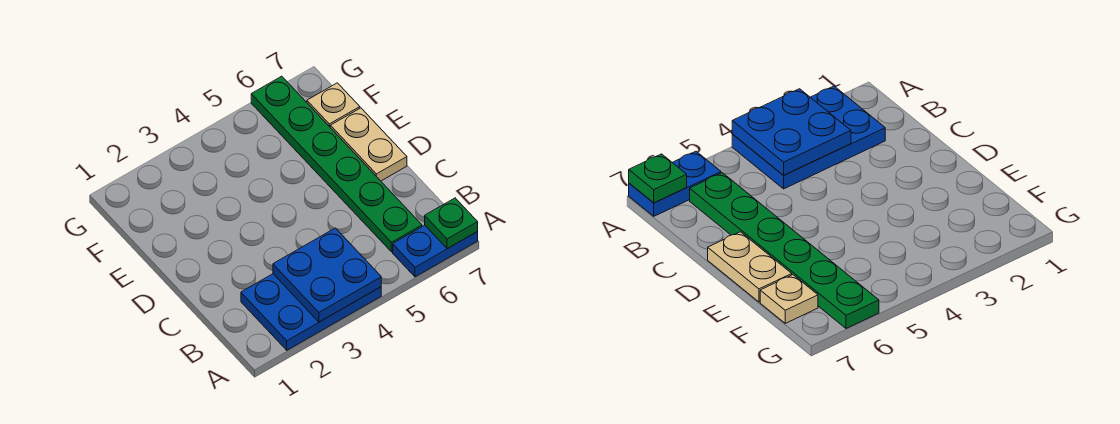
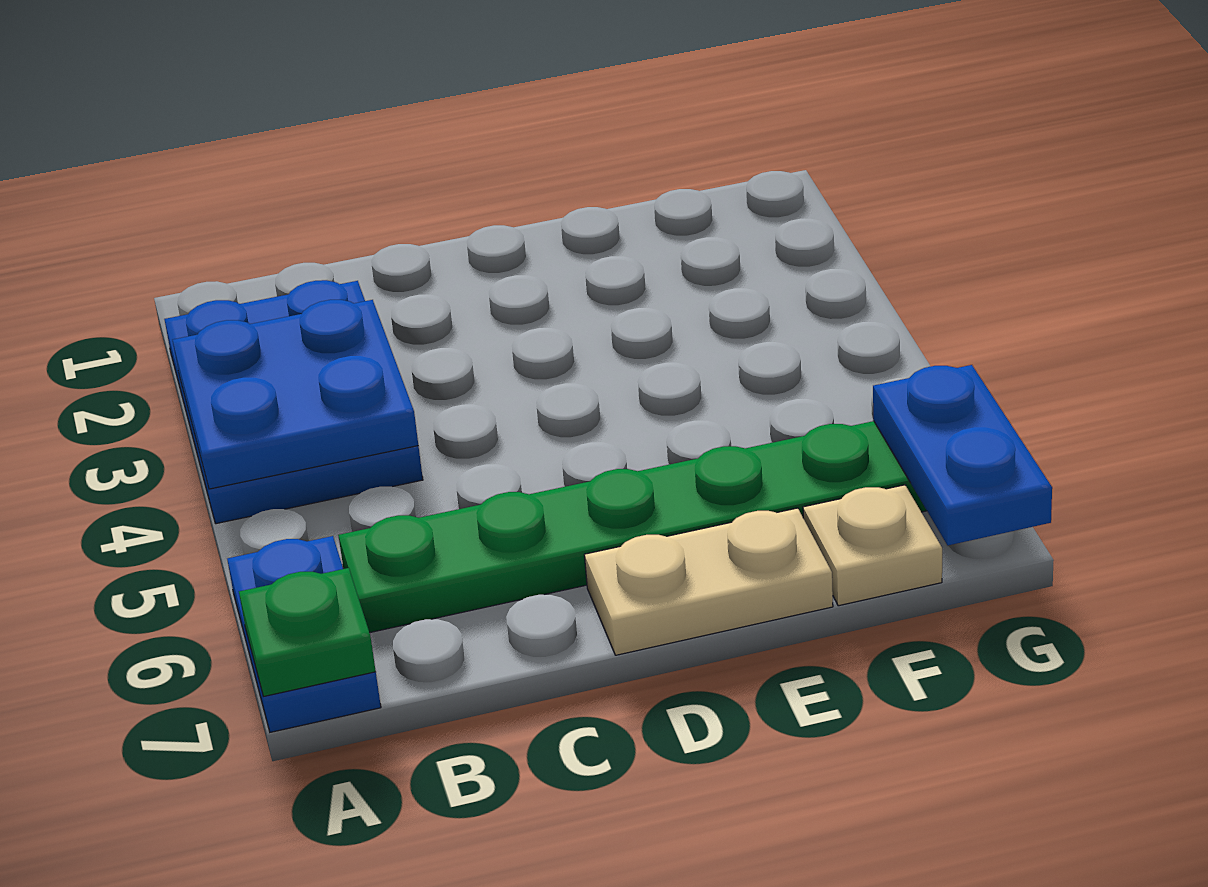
none -> blue plate G6:G7 level 2

